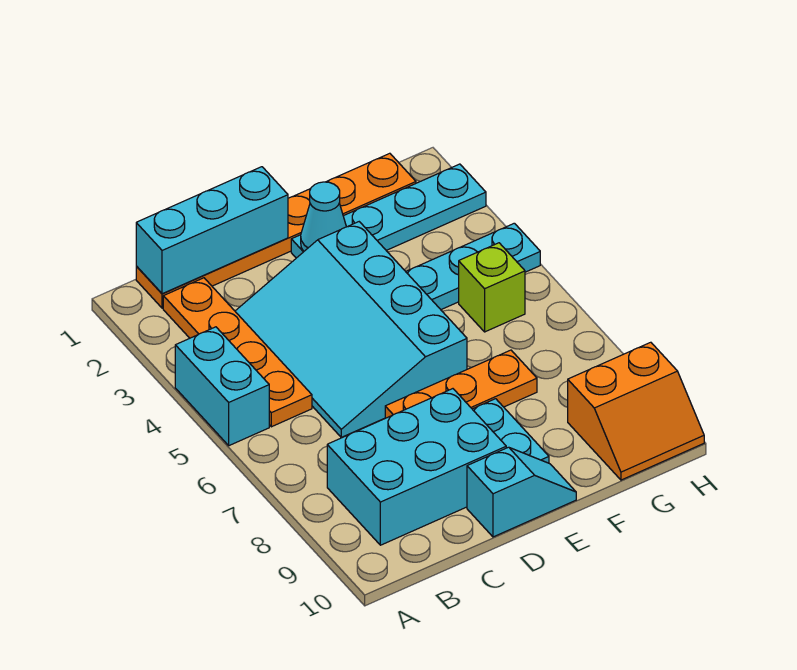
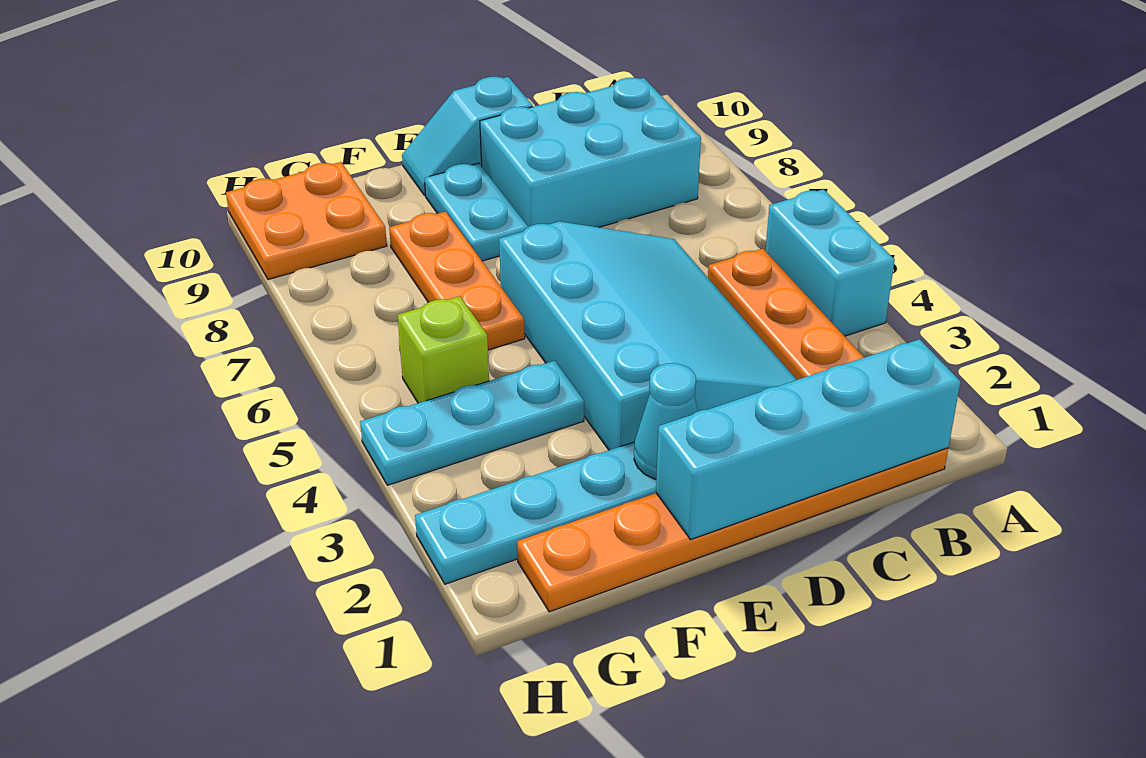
cyan brick B1:D1 level 2 -> cyan brick B1:E1 level 2
orange plate D7:F7 level 1 -> orange plate F6:F8 level 1
orange slope G9:H10 level 1 top 9 -> orange plate G9:H10 level 1

